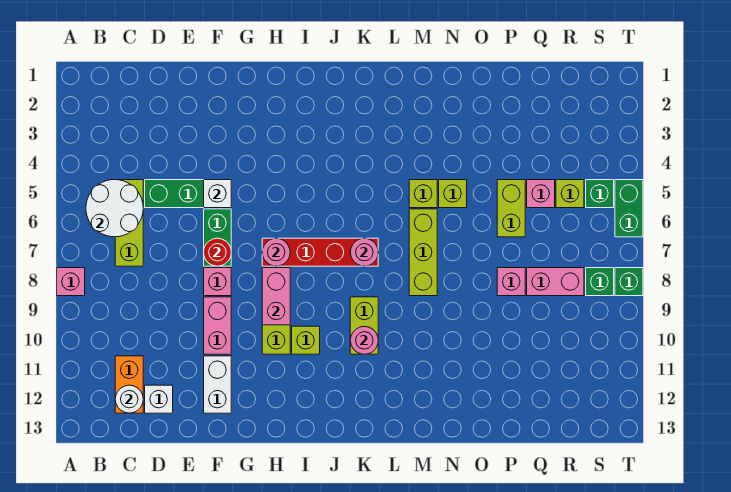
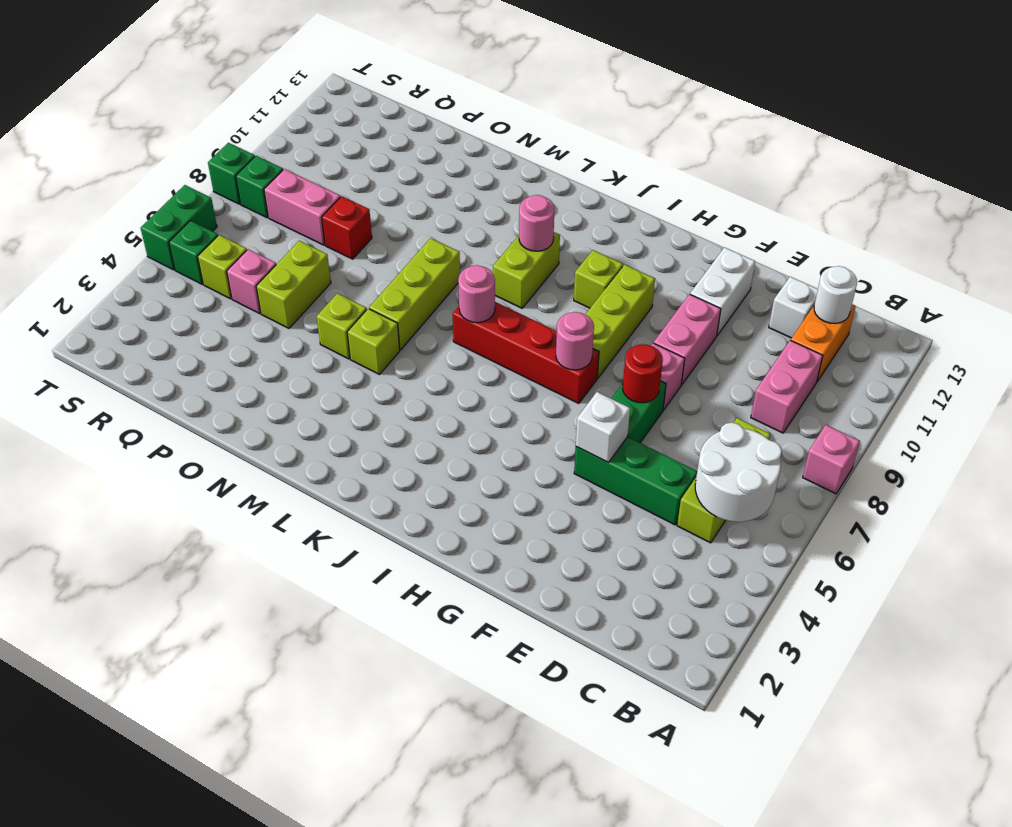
pink brick H8:H9 level 2 -> pink brick C9:C10 level 1
pink brick P8 level 1 -> red brick P8 level 1

